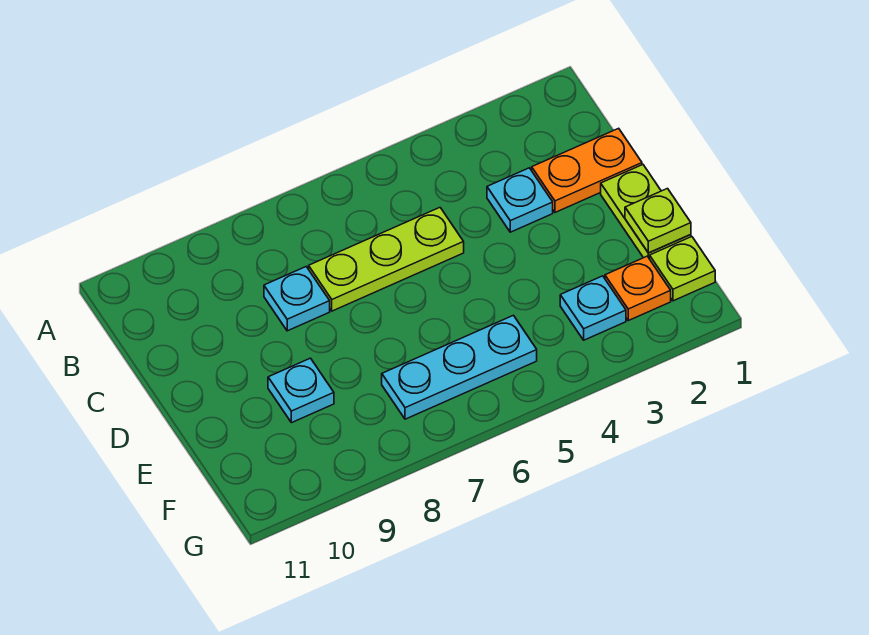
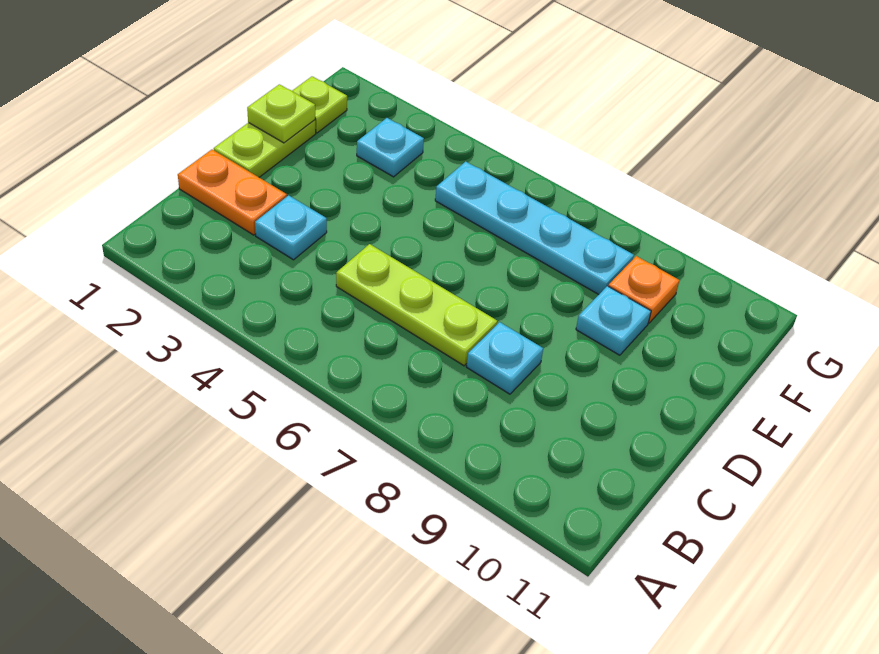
orange plate F2 level 1 -> orange plate F9 level 1
cyan plate F5:F7 level 1 -> cyan plate F5:F8 level 1

